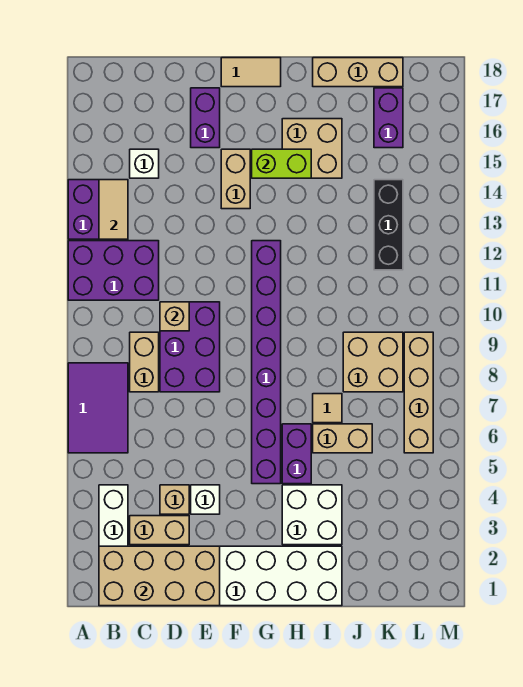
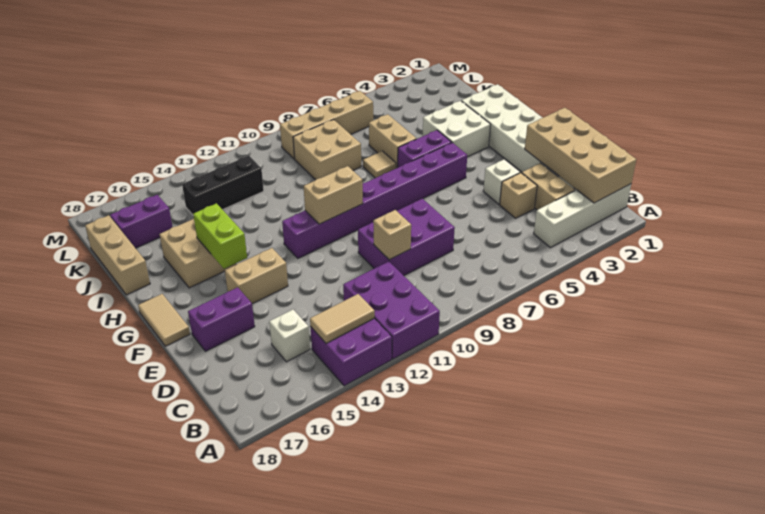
purple tile A6:B8 level 1 -> none
tan brick C8:C9 level 1 -> tan brick G10:G11 level 2

